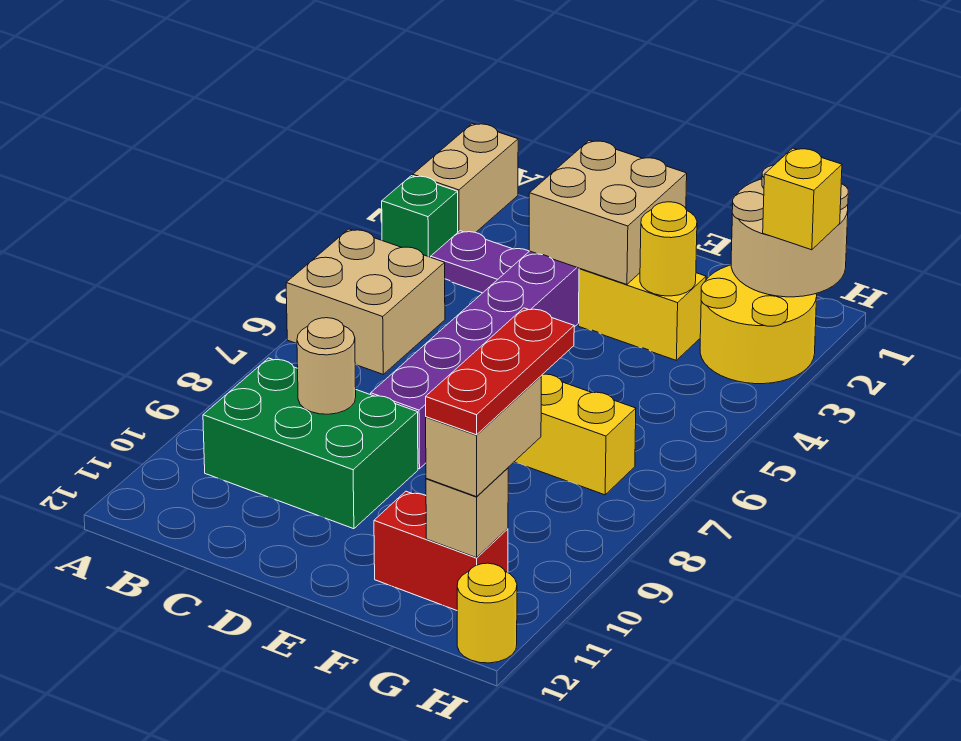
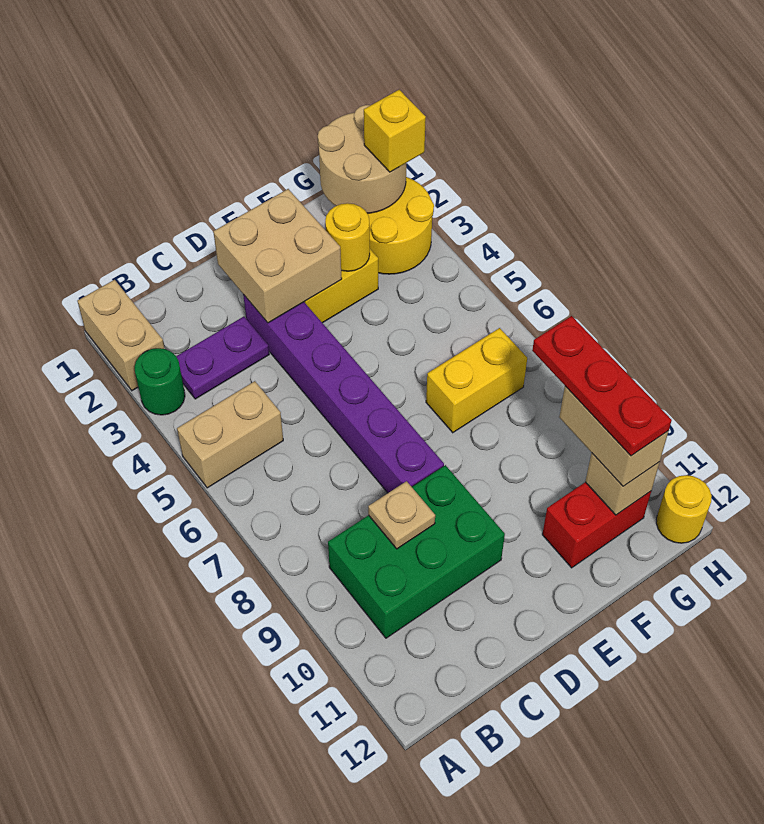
green brick A3 level 1 -> green round brick A3 level 1
tan brick A5:B6 level 1 -> tan brick A5:B5 level 1
tan round brick C9 level 2 -> tan plate C9 level 2

